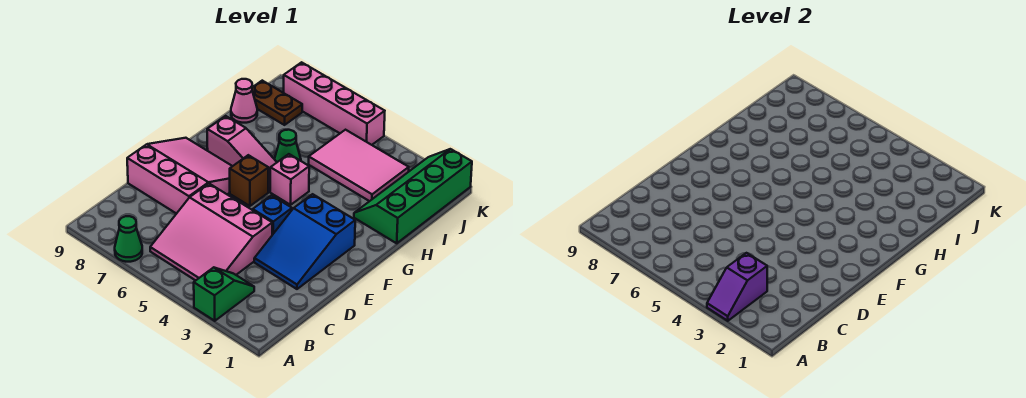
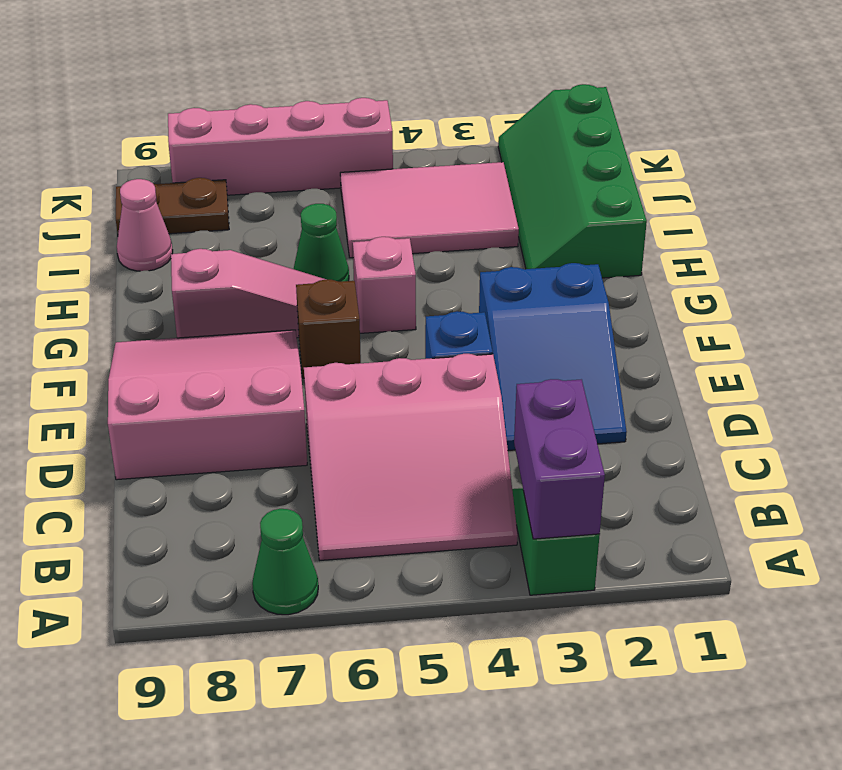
purple slope A3:B3 level 2 top B -> purple brick A3:B3 level 2

